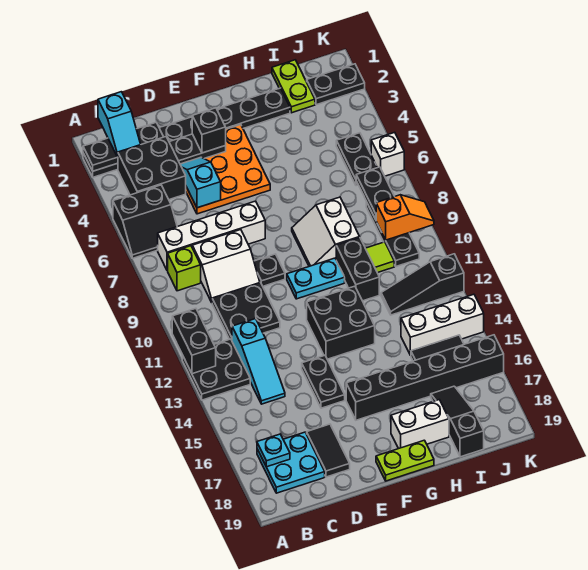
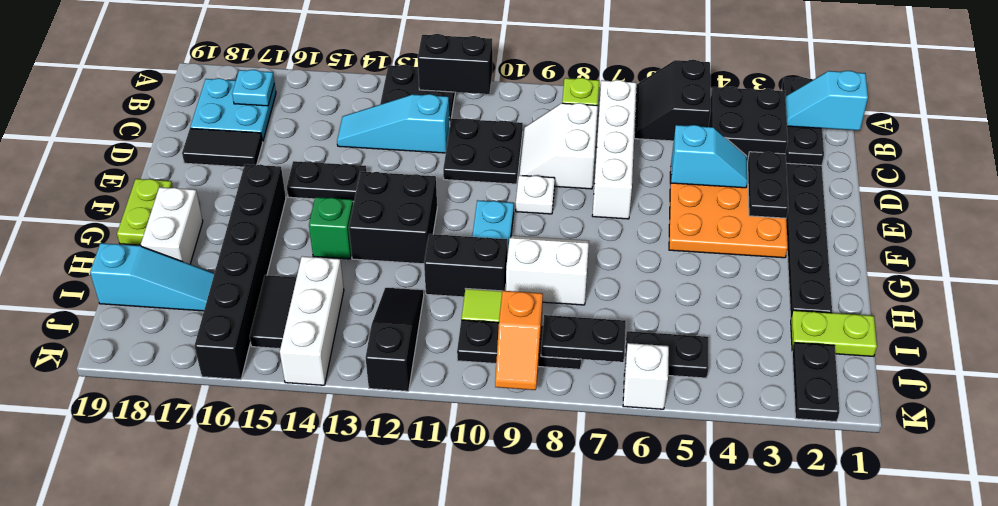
black brick E3 level 3 -> none
black plate E9 level 1 -> white plate E9 level 1
none -> green brick G14 level 1
black slope I17:I19 level 1 top 19 -> cyan slope I17:I19 level 1 top 19

